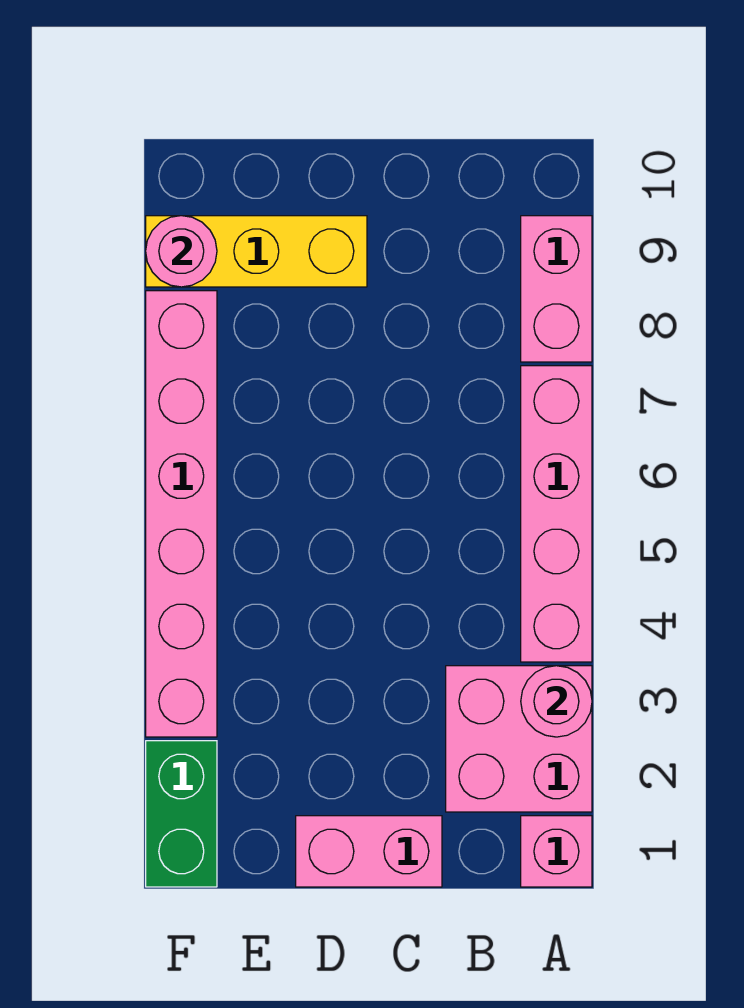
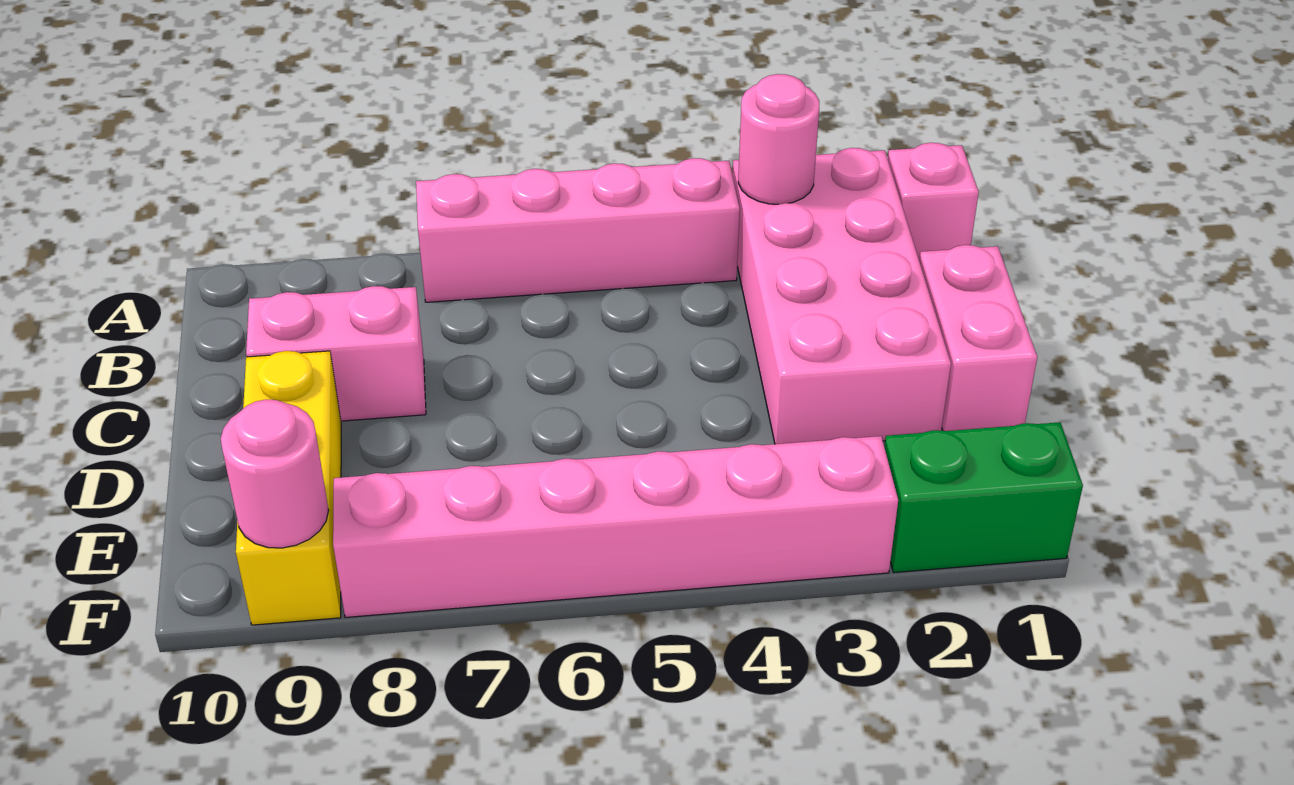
pink brick A2:B3 level 1 -> pink brick A2:D3 level 1
pink brick A8:A9 level 1 -> pink brick C8:C9 level 1

